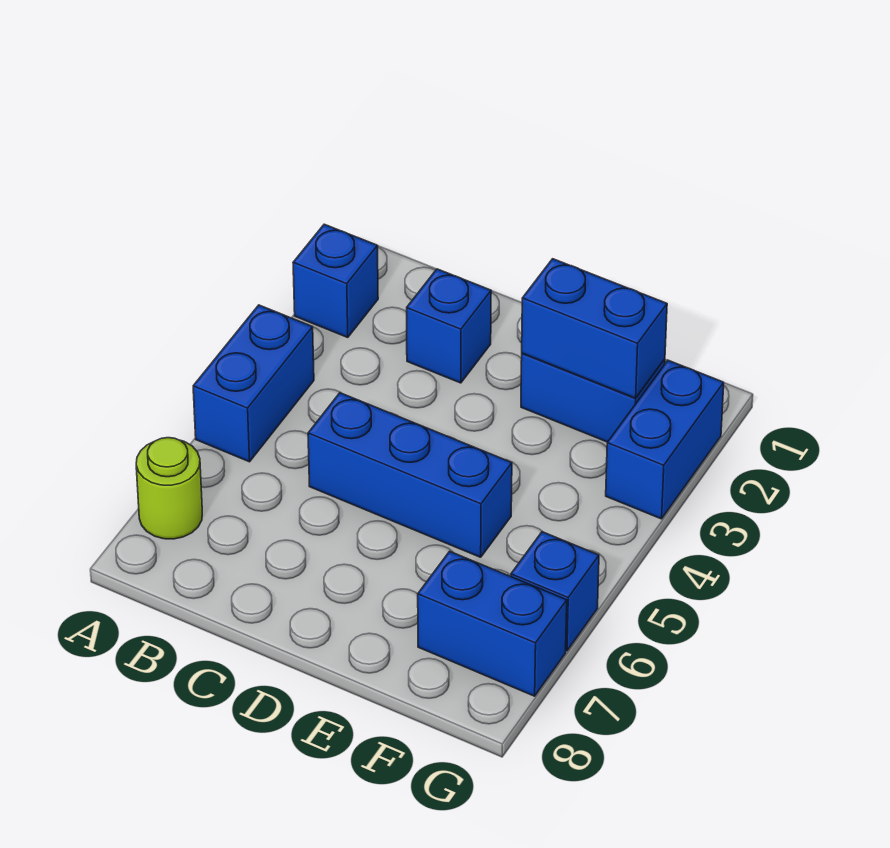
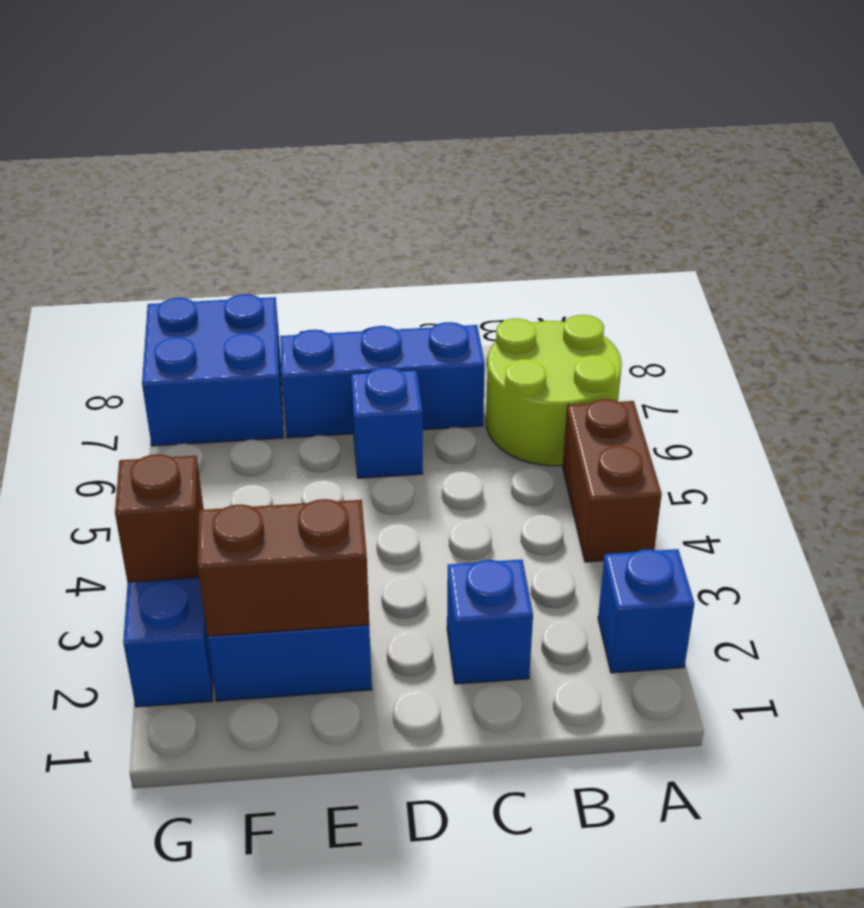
blue brick A4:A5 level 1 -> brown brick A4:A5 level 1
lime round brick A7 level 1 -> lime round brick A6:B7 level 1
blue brick C5:E5 level 1 -> blue brick C7:E7 level 1
blue brick E2:F2 level 2 -> brown brick E2:F2 level 2
blue brick F7:G7 level 1 -> blue brick F7:G8 level 1
none -> brown brick G3 level 2
blue brick G6 level 1 -> blue brick D6 level 1

